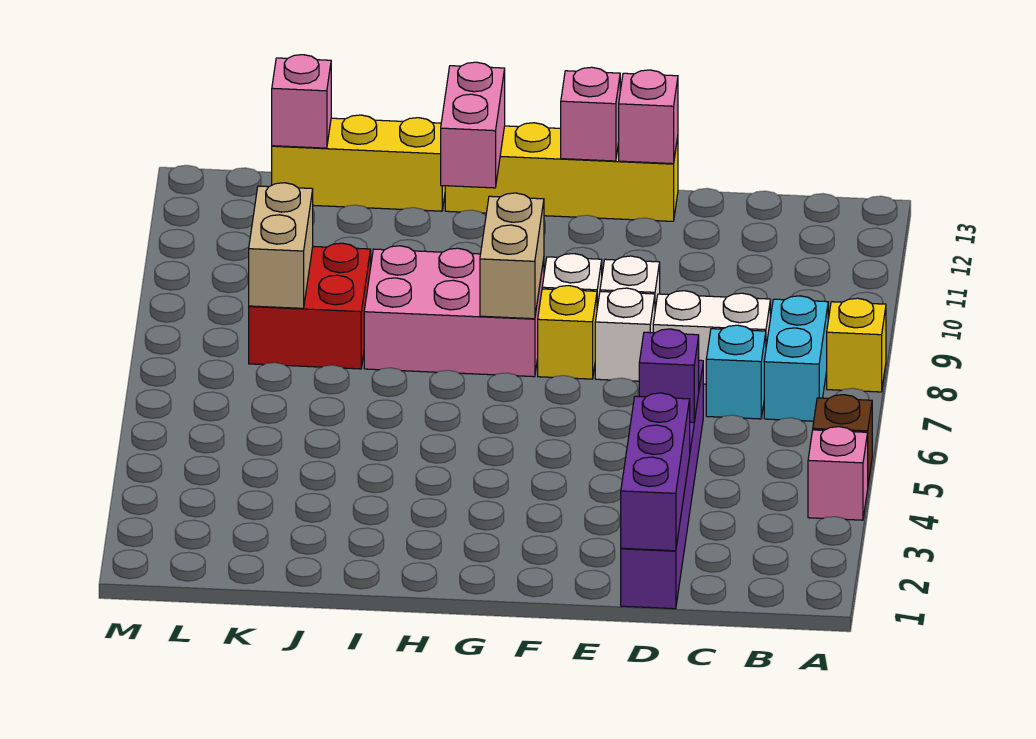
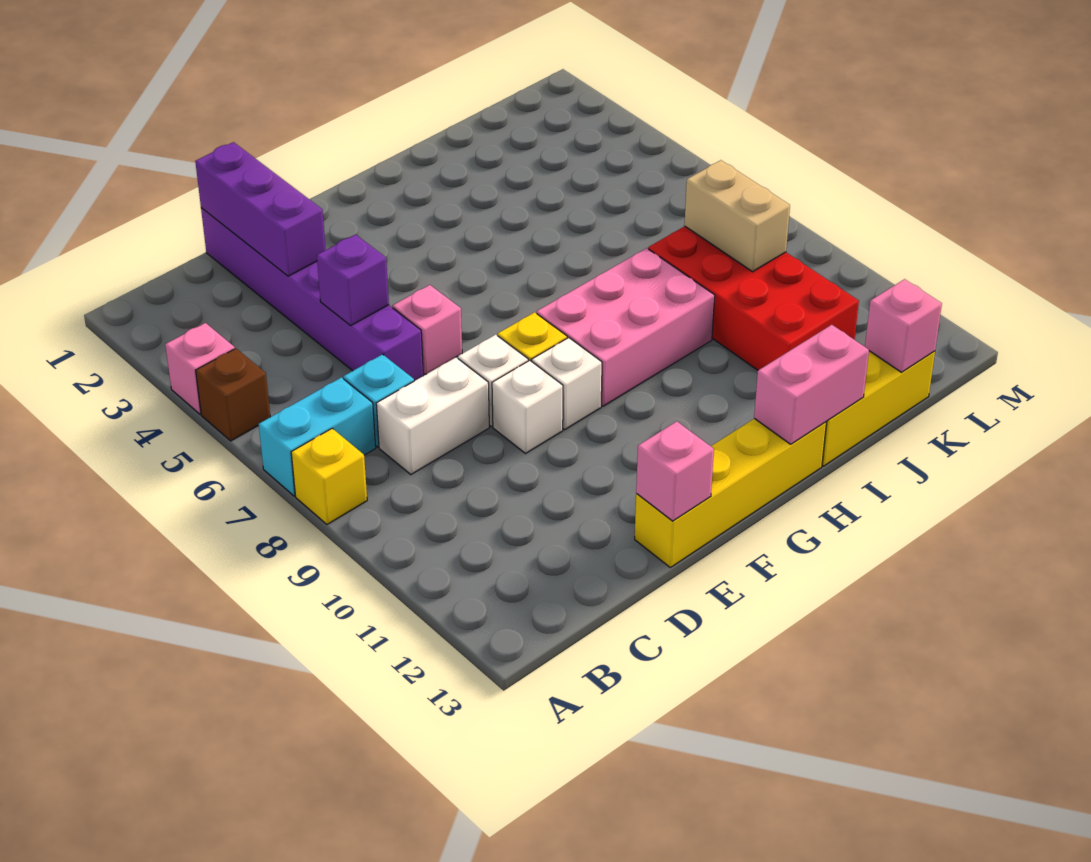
cyan brick B7:B8 level 1 -> cyan brick A7:B7 level 1
pink brick F13 level 2 -> pink brick E6 level 1
tan brick G8:G9 level 2 -> none
pink brick H12:H13 level 2 -> pink brick H13:I13 level 2
red brick J8:K9 level 1 -> red brick J8:K11 level 1

